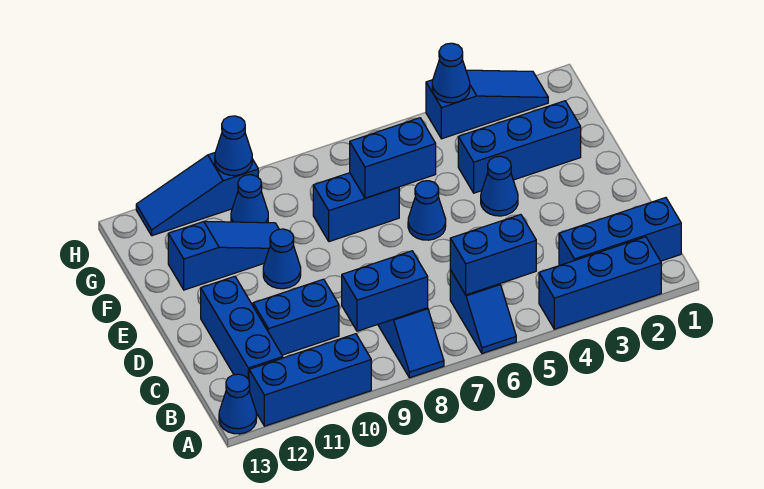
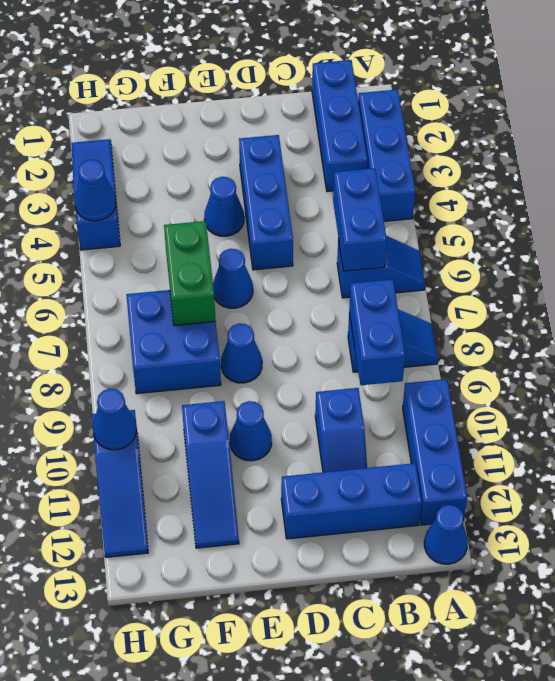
blue brick C10:C11 level 1 -> blue slope C10:C11 level 1 top 10
blue brick F2:F4 level 1 -> blue brick D3:D5 level 1
blue brick F6:F7 level 2 -> green brick F6:F7 level 2
blue brick F7:F8 level 1 -> blue brick F7:G8 level 1
blue slope F10:F12 level 1 top 12 -> blue slope F10:F12 level 1 top 10
blue cone G10 level 1 -> blue cone E8 level 1

